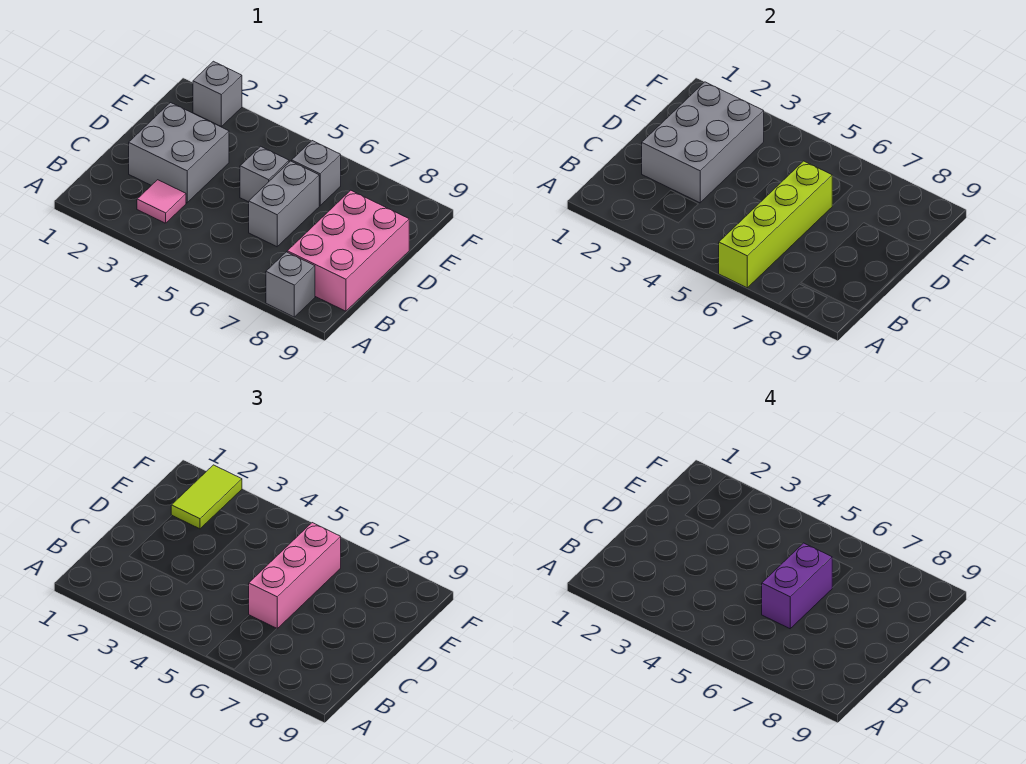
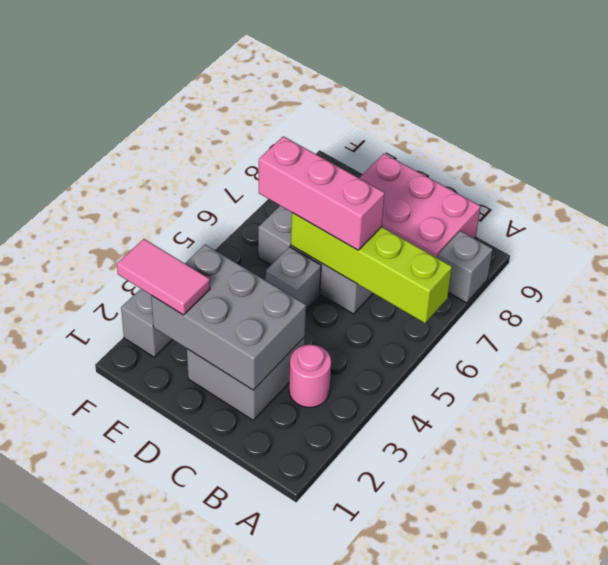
pink tile B3 level 1 -> pink round brick B3 level 1
purple brick C6:D6 level 4 -> none
lime tile E2:F2 level 3 -> pink tile E2:F2 level 3

